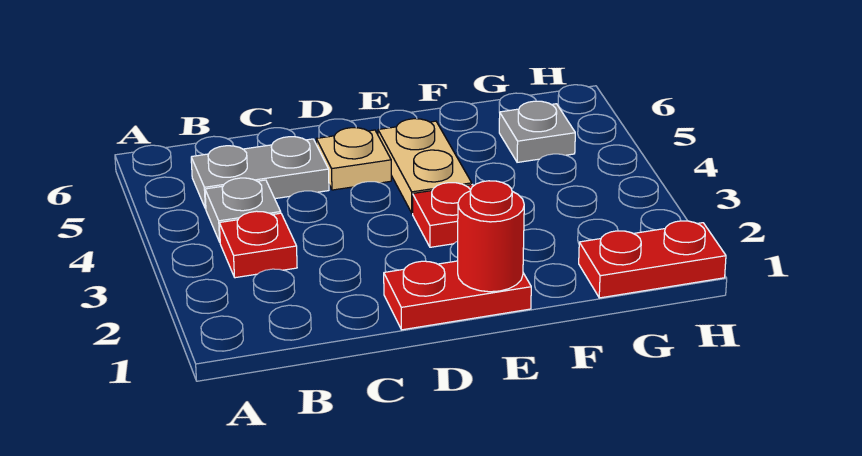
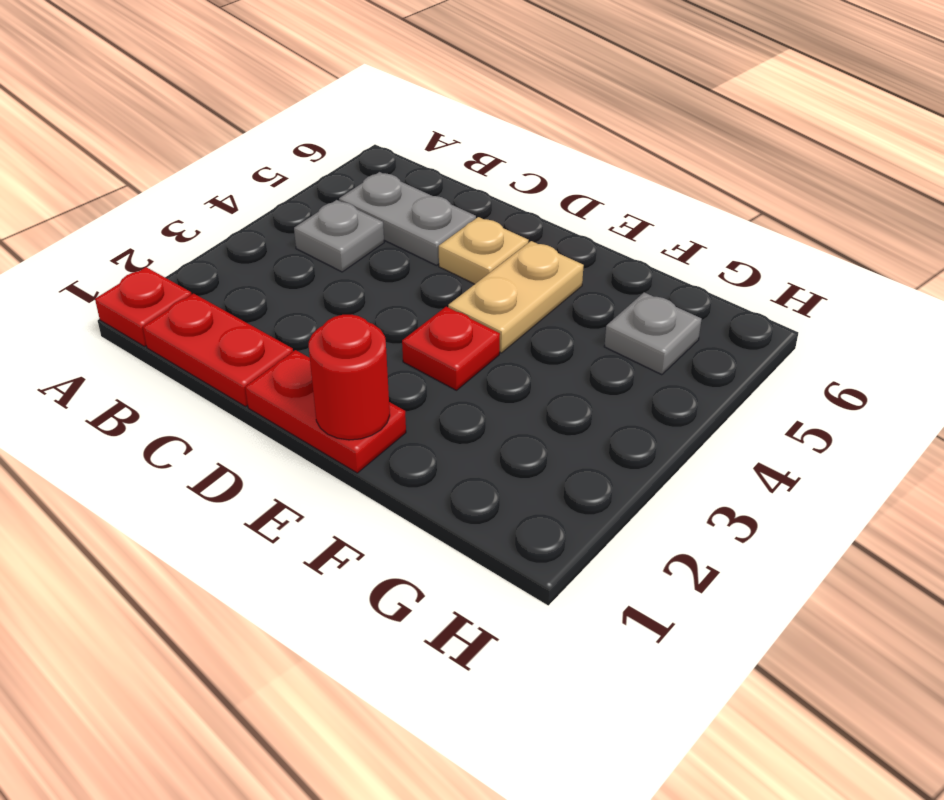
red plate B3 level 1 -> red plate A1 level 1
red plate G1:H1 level 1 -> red plate B1:C1 level 1

